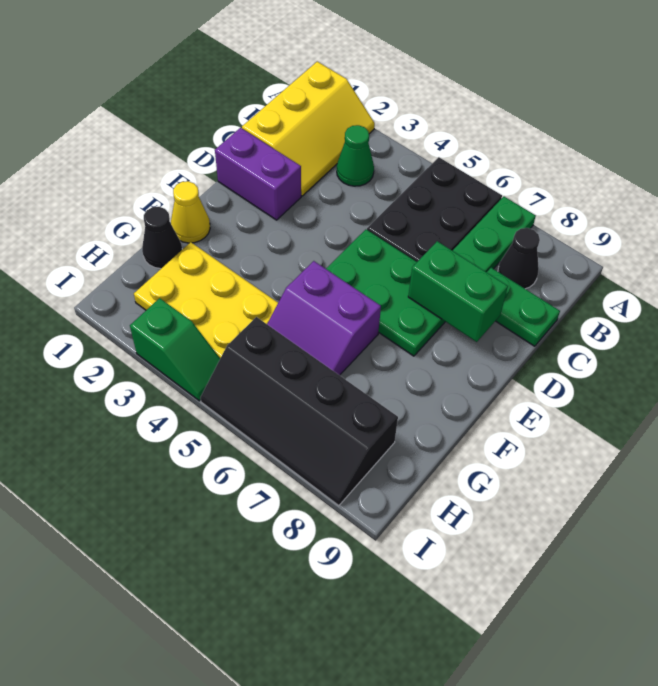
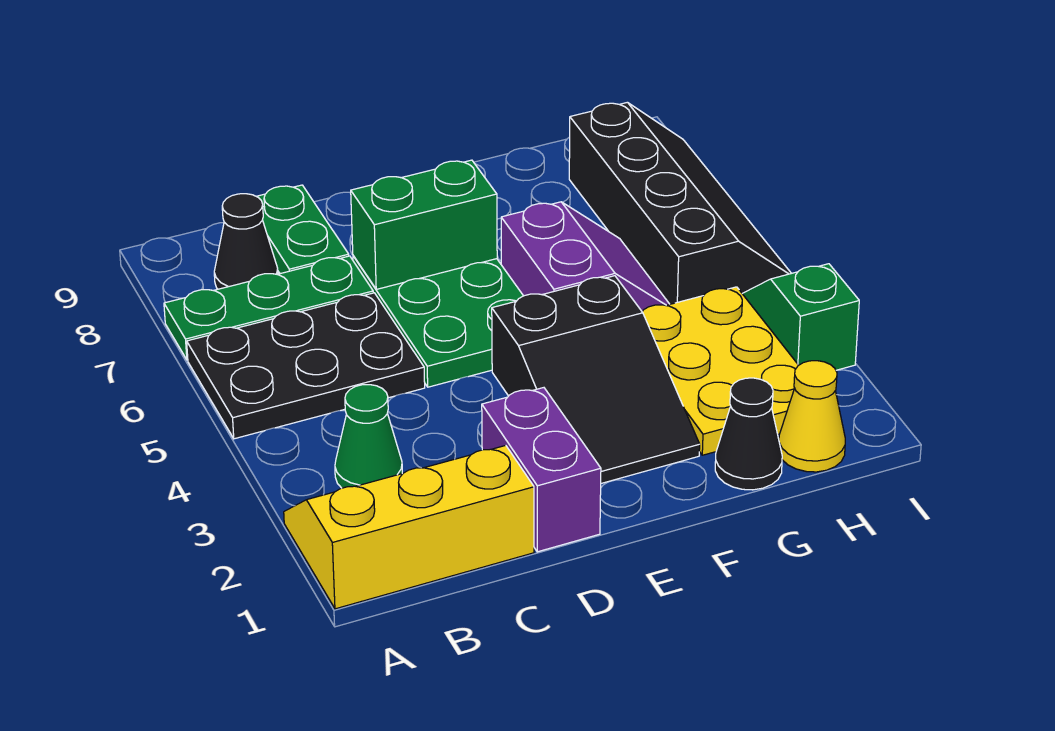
green brick D7:D8 level 2 -> green brick D7:E7 level 2
none -> black slope E2:F4 level 1 top 4
yellow cone F1 level 1 -> yellow cone H1 level 1

